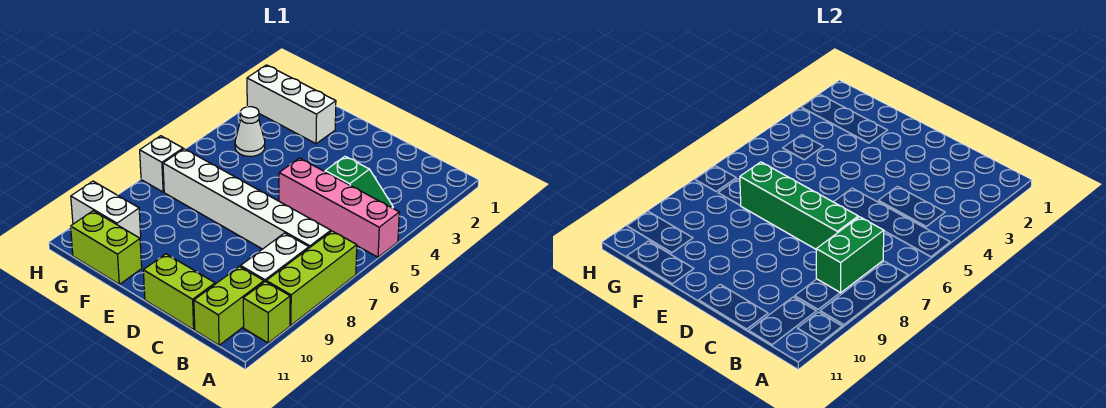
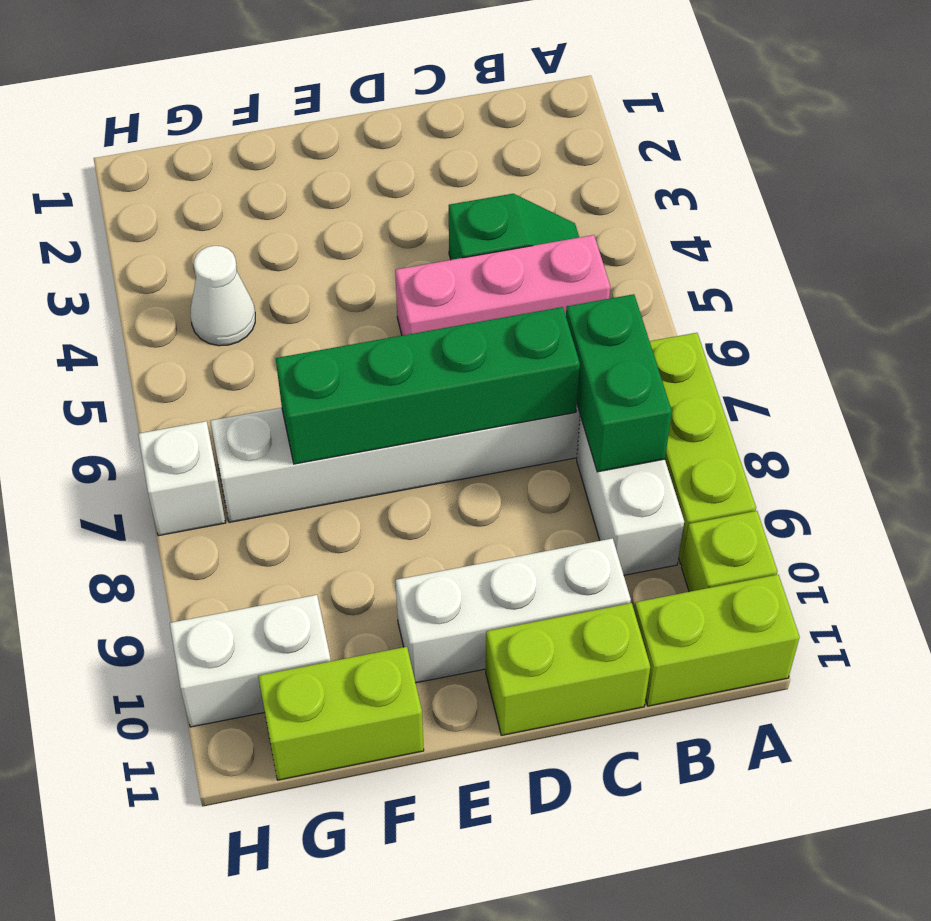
pink brick A5:D5 level 1 -> pink brick B5:D5 level 1
lime brick B10:B11 level 1 -> lime brick A11:B11 level 1
white brick F2:H2 level 1 -> white brick C10:E10 level 1

